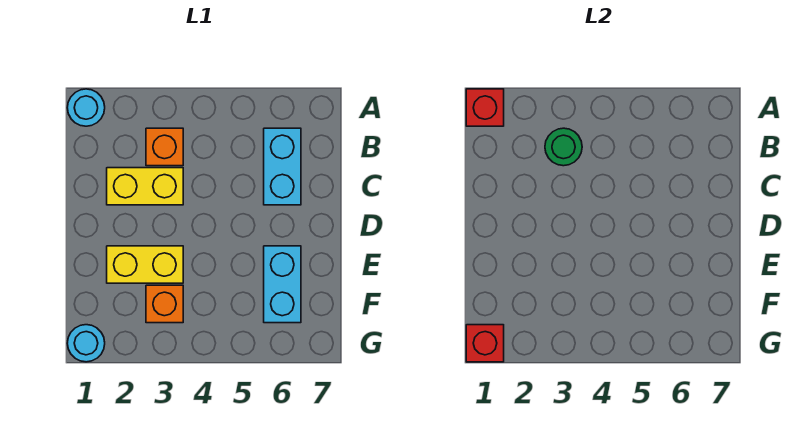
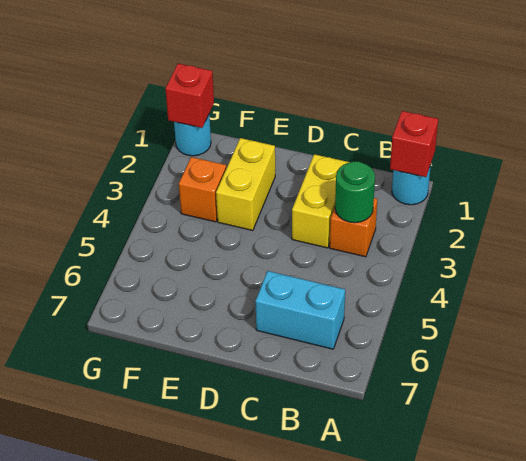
cyan brick E6:F6 level 1 -> none

